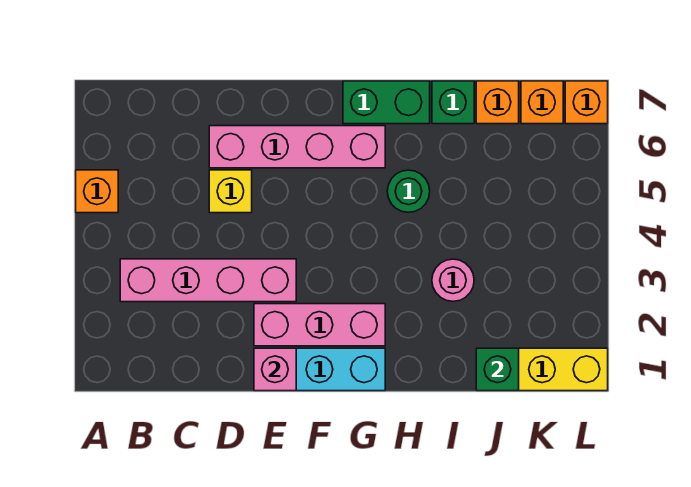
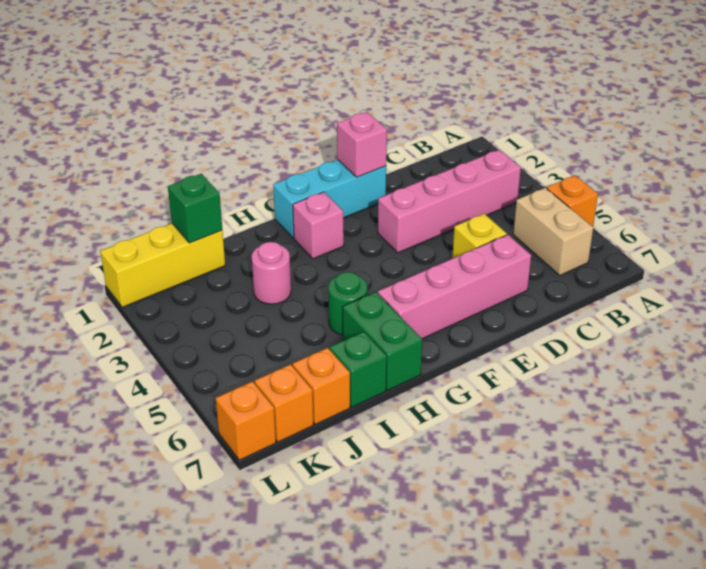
none -> tan brick B5:B6 level 1
pink brick E2:G2 level 1 -> pink brick G2 level 1
green brick G7:H7 level 1 -> green brick H6:H7 level 1

